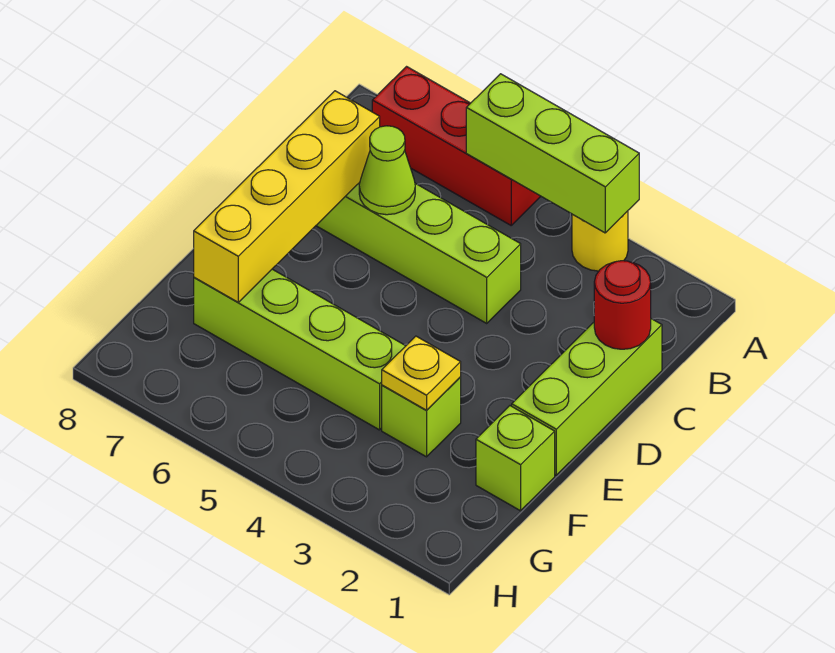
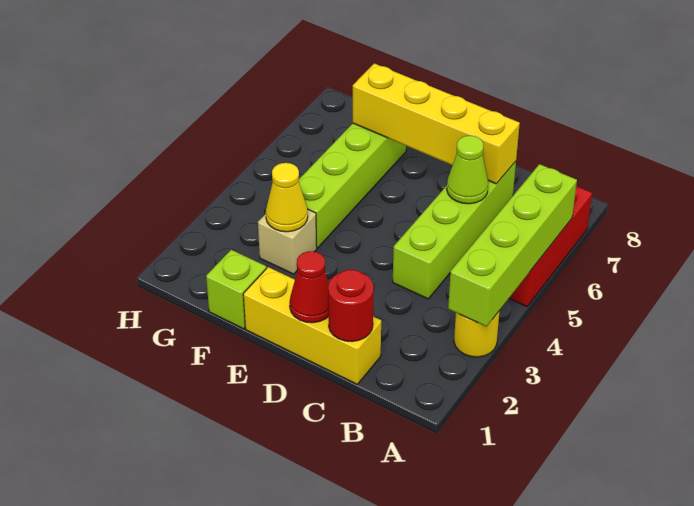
lime brick A3:A5 level 2 -> lime brick A3:A6 level 2
lime brick C1:E1 level 1 -> yellow brick C1:E1 level 1
none -> red cone D1 level 2
lime brick F3 level 1 -> tan brick F3 level 1
yellow plate F3 level 2 -> yellow cone F3 level 2

